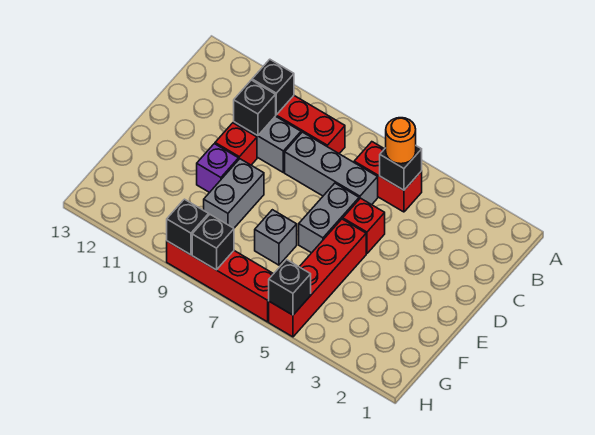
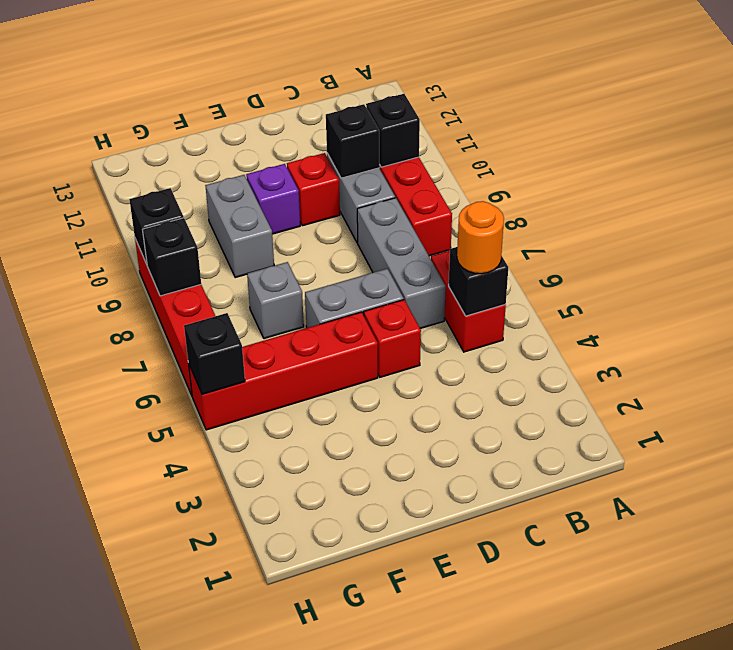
grey brick E9:F9 level 1 -> grey brick F9:F10 level 1

